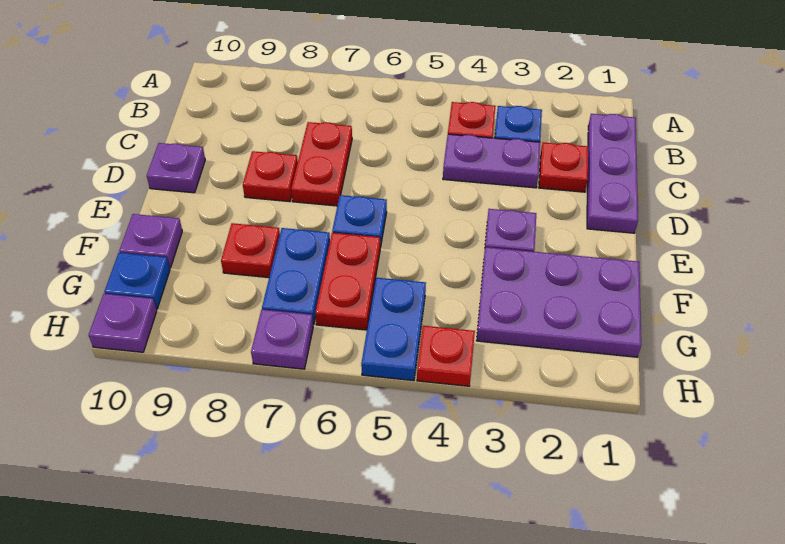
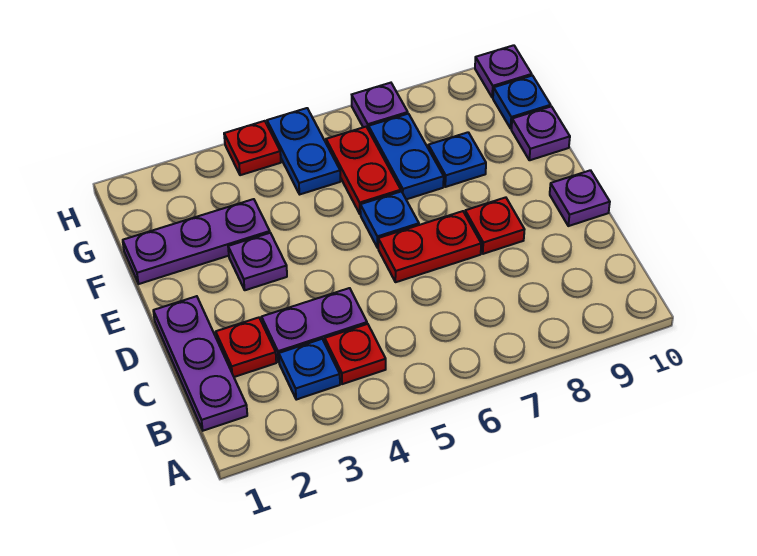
red plate C7:D7 level 1 -> red plate D6:D7 level 1
purple plate F1:G3 level 1 -> purple plate F1:F3 level 1
red plate F8 level 1 -> blue plate F8 level 1

